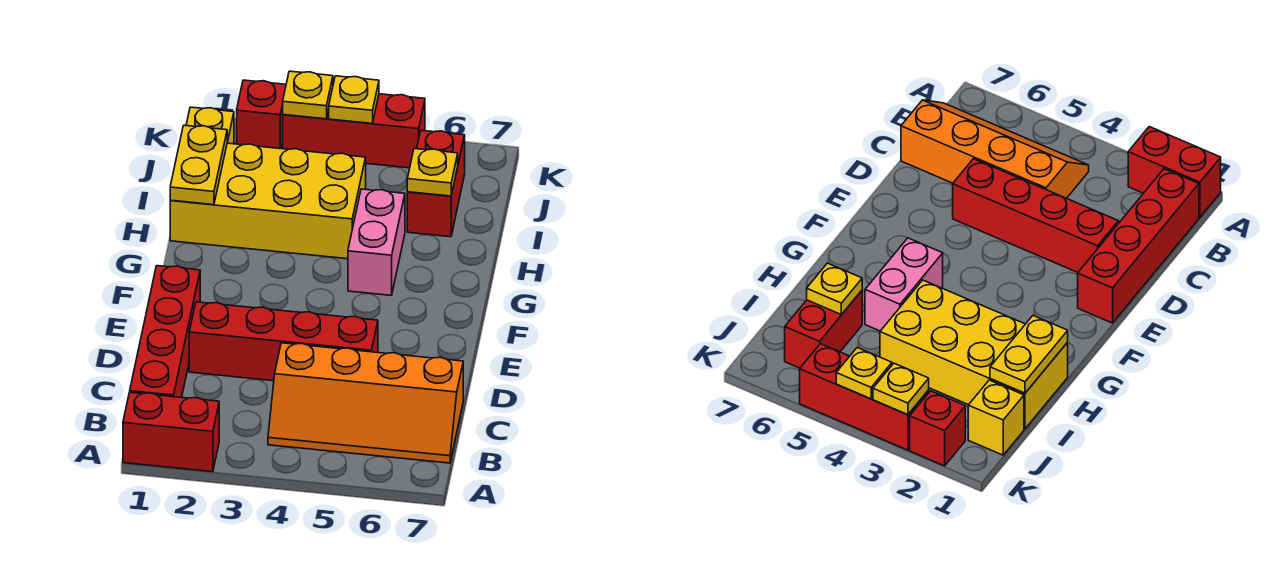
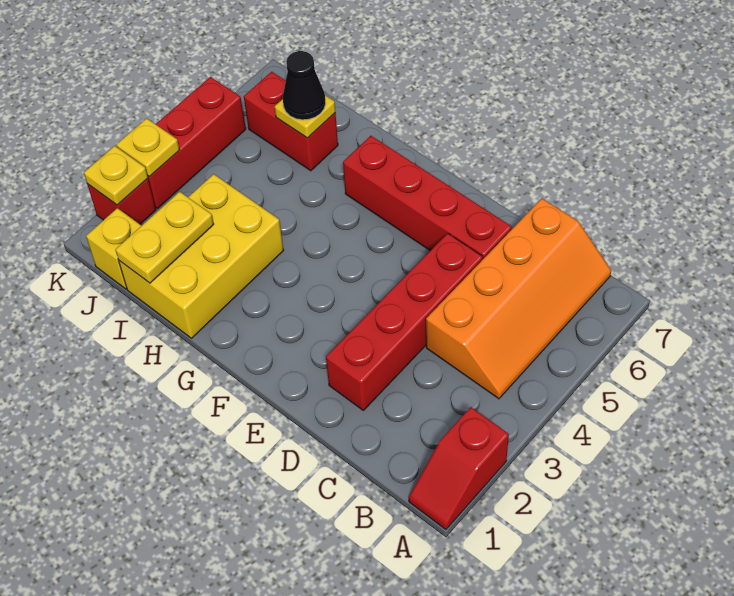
red brick A1:A2 level 1 -> red slope A1:A2 level 1 top 2
red brick B1:E1 level 1 -> red brick D6:G6 level 1
pink brick G5:H5 level 1 -> none
yellow brick H1:I4 level 1 -> yellow brick H1:I3 level 1
yellow plate H1:I1 level 2 -> yellow plate I1:I2 level 2
none -> black cone I6 level 3
yellow plate K4 level 2 -> yellow plate K2 level 2

